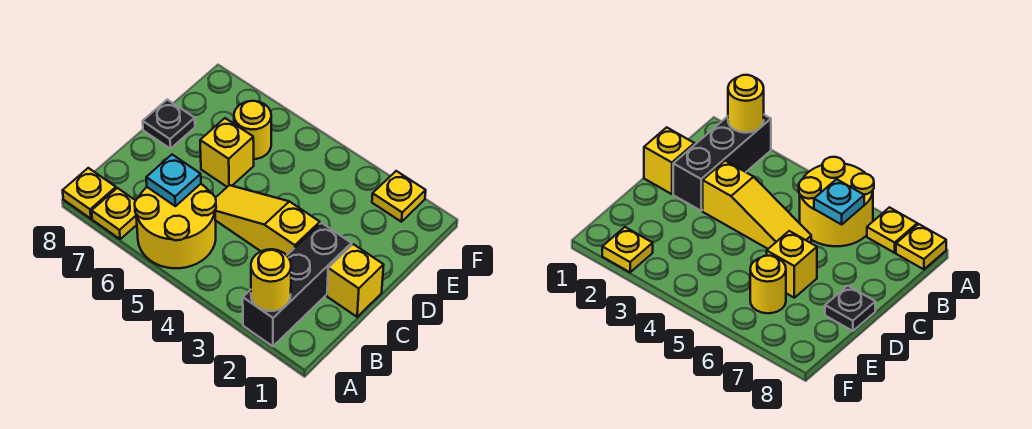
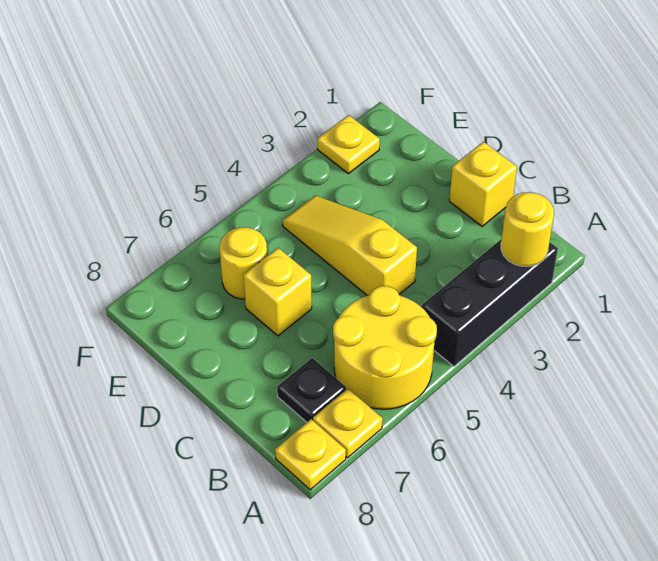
black brick A2:C2 level 1 -> black brick A2:A4 level 1
cyan plate B6 level 2 -> none
yellow slope C3:C5 level 1 top 3 -> yellow slope C4:E4 level 1 top C
black plate D8 level 1 -> black plate B7 level 1

